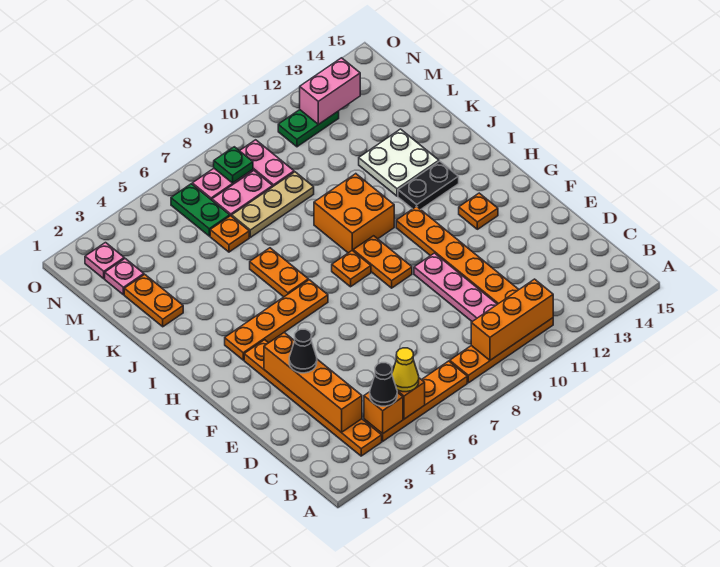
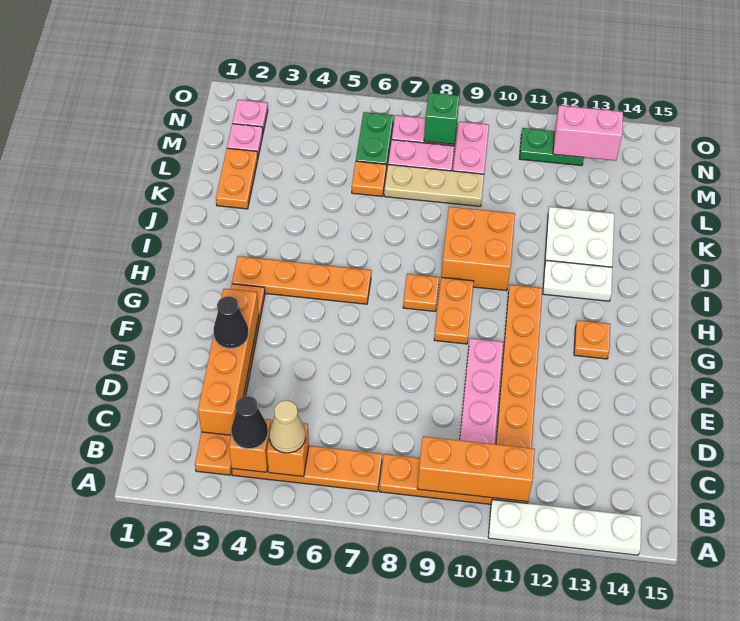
none -> white plate A11:A14 level 1
yellow cone B5 level 3 -> tan cone B5 level 3
orange plate I6:J6 level 1 -> none
black plate I12:I13 level 1 -> white plate I12:I13 level 1
green plate N8 level 2 -> green brick N8 level 2

